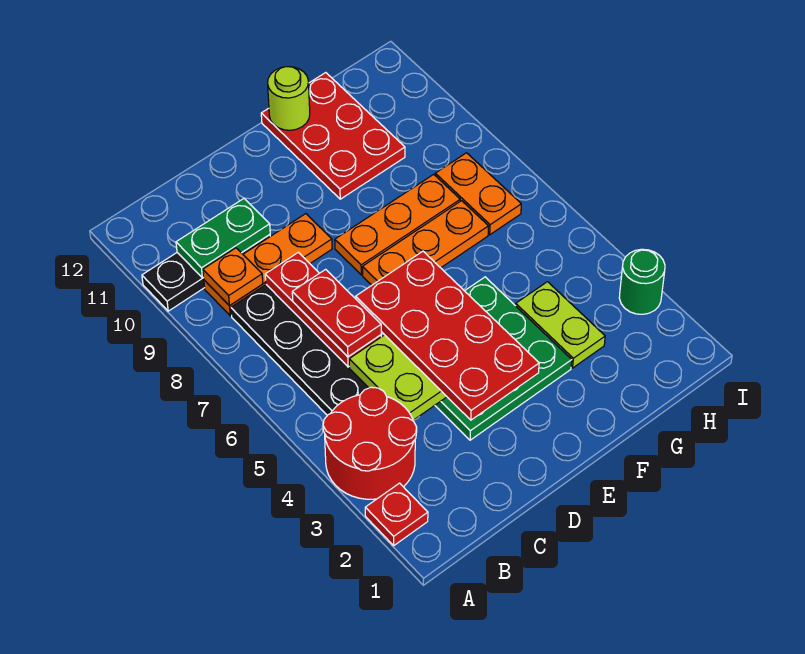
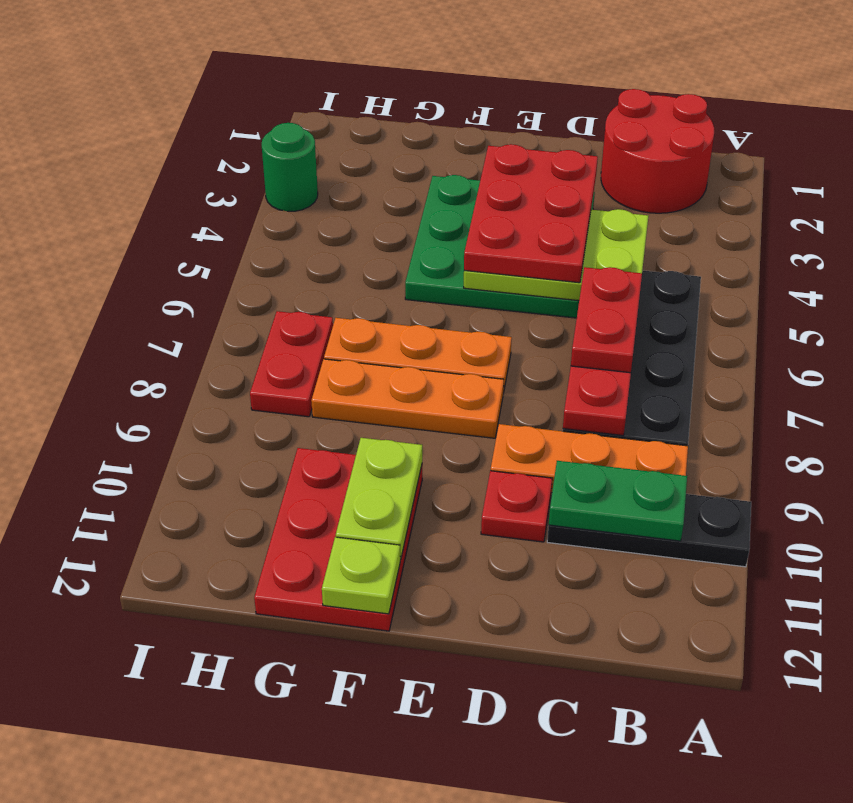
red plate A2 level 1 -> red plate D10 level 1
red round brick A3:B4 level 1 -> red round brick B1:C2 level 1
orange plate B9 level 2 -> none
red plate D3:E6 level 3 -> red plate D3:E5 level 3
lime round brick F12 level 2 -> lime plate F12 level 2
lime plate G3:G4 level 1 -> lime plate F10:F11 level 2
orange plate H7:H8 level 1 -> red plate H7:H8 level 1

